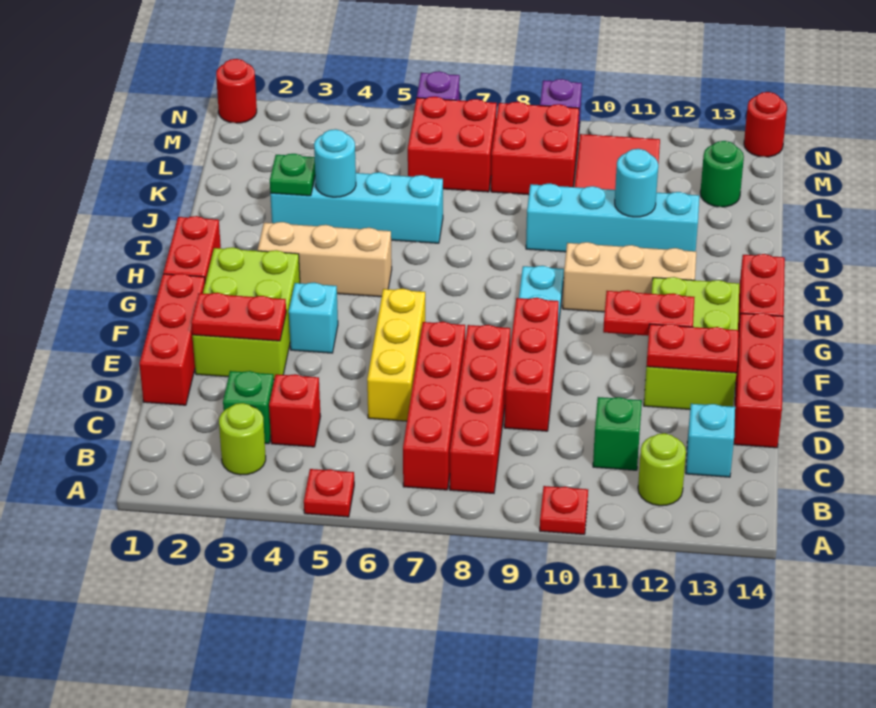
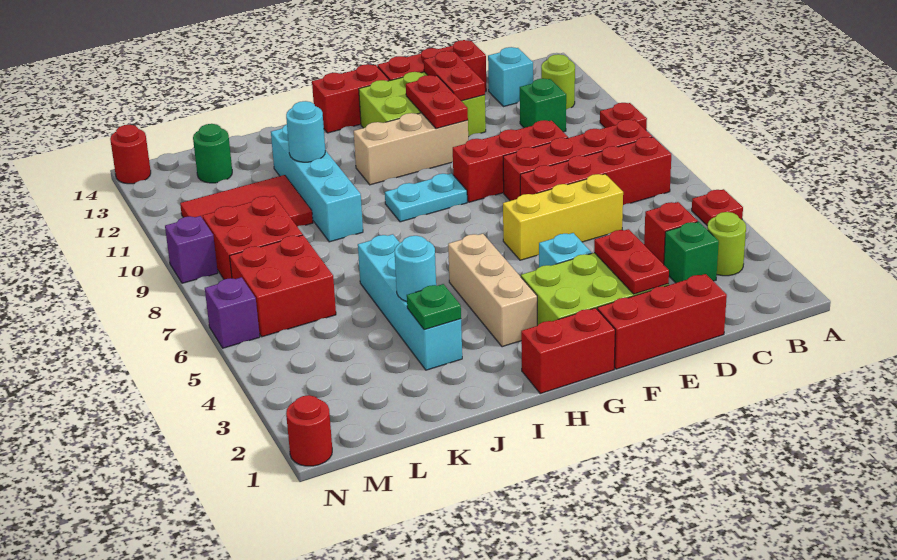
tan brick H10:H12 level 1 -> tan brick F11:H11 level 1

